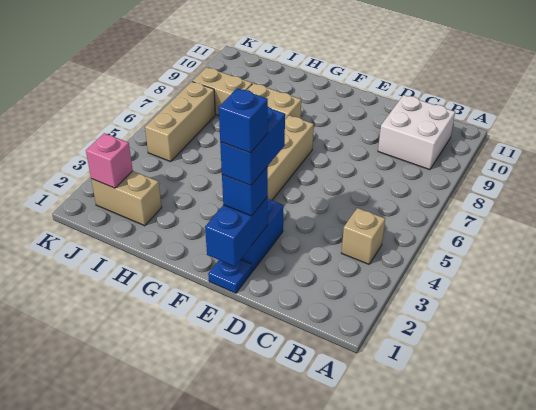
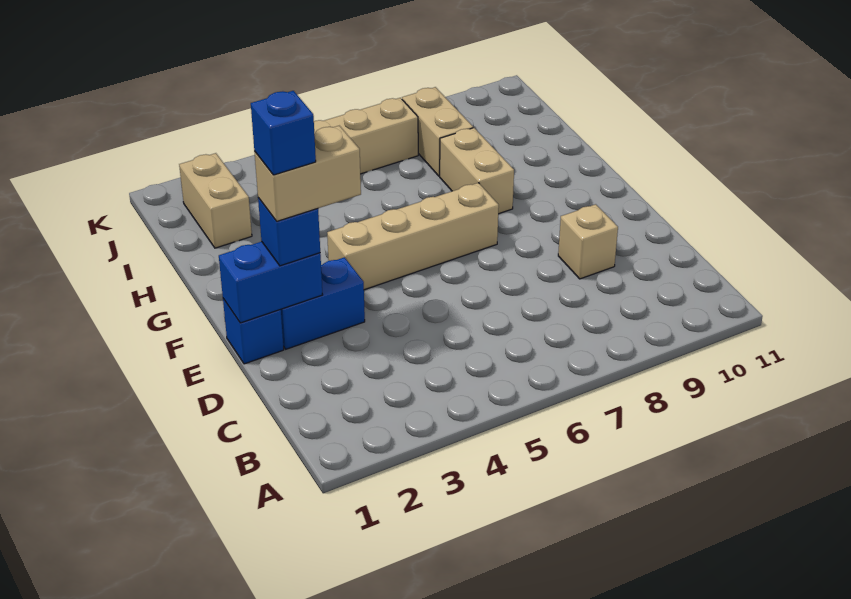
tan brick B4 level 1 -> tan brick D9 level 1
white brick B9:C10 level 1 -> none
blue plate E1 level 1 -> blue brick E1 level 1
blue brick E2:E3 level 4 -> tan brick E2:E3 level 4
pink brick J2 level 2 -> none

